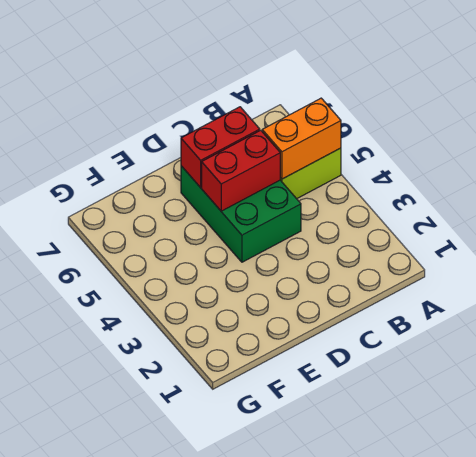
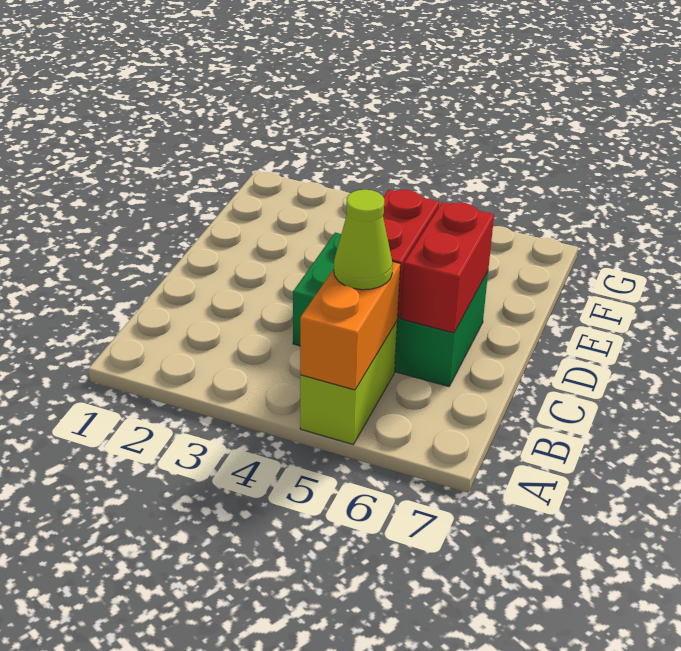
none -> lime cone B5 level 3

